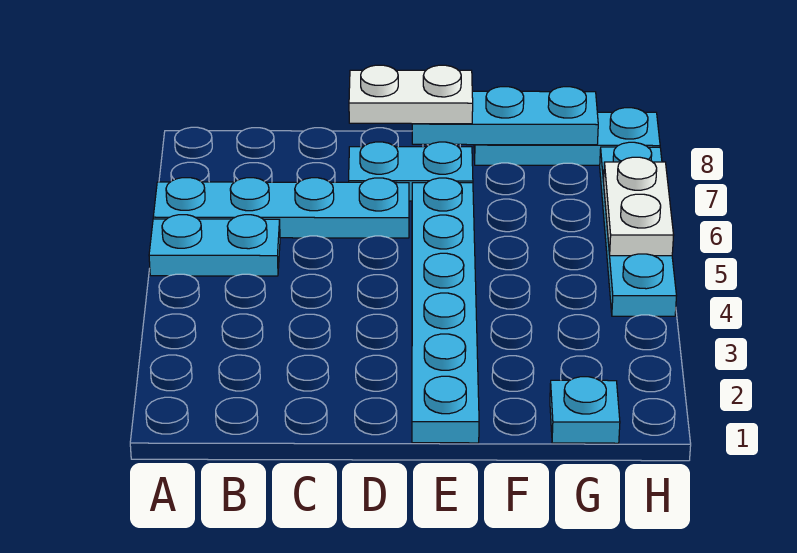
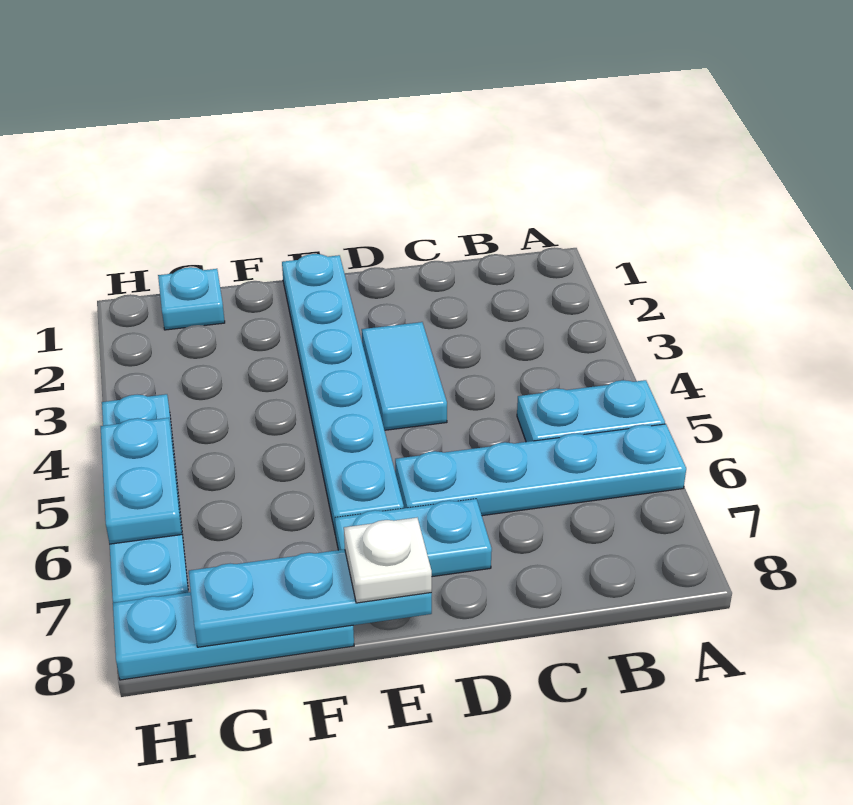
none -> cyan tile D3:D4 level 1
white plate D8:E8 level 3 -> white plate E8 level 3
white plate H5:H6 level 2 -> cyan plate H5:H6 level 2

